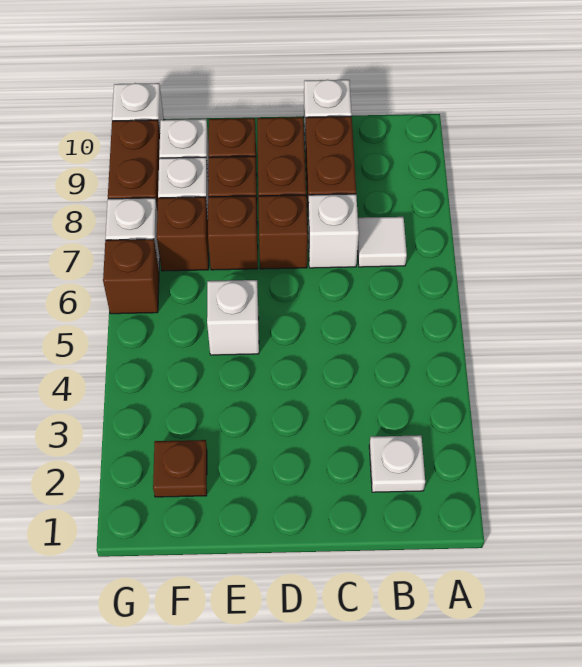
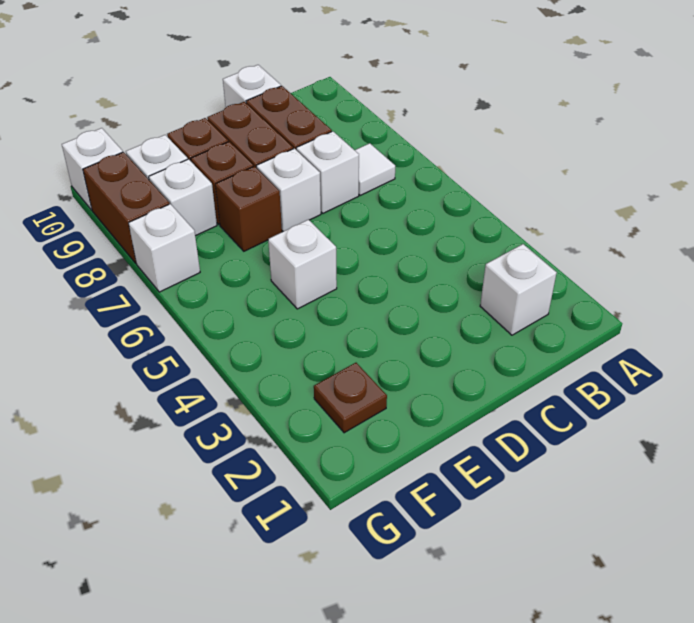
white plate B2 level 1 -> white brick B2 level 1
brown brick D7 level 1 -> white brick D7 level 1
brown brick F7 level 1 -> none
brown brick G6 level 1 -> none

